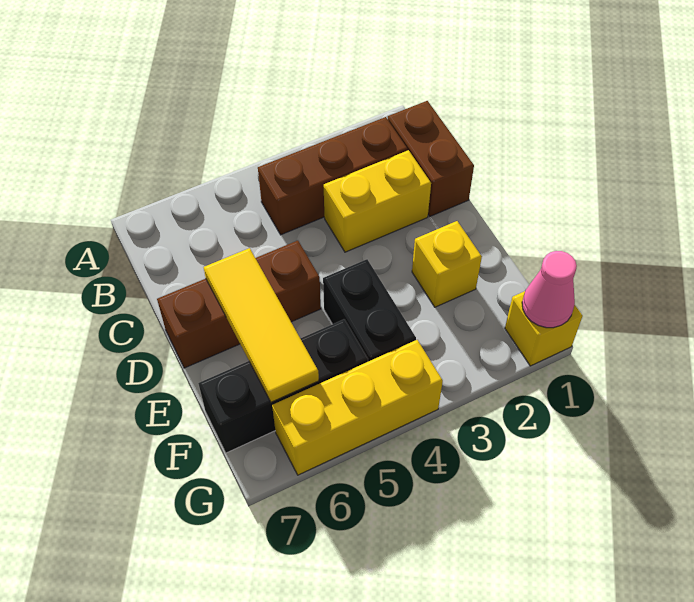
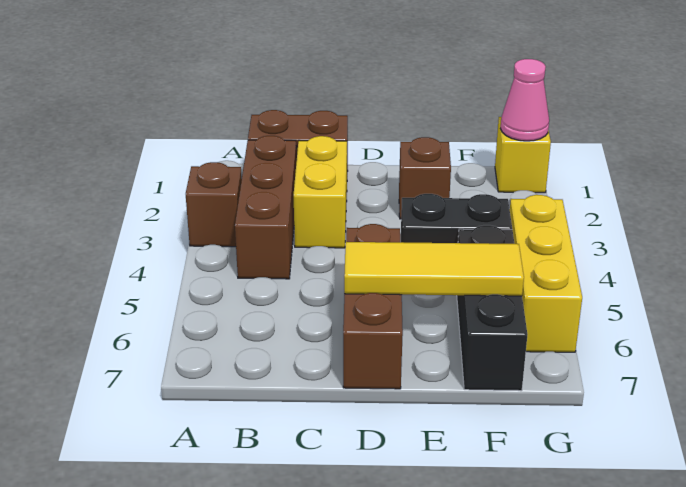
none -> brown brick A3 level 1
yellow brick E2 level 1 -> brown brick E2 level 1

